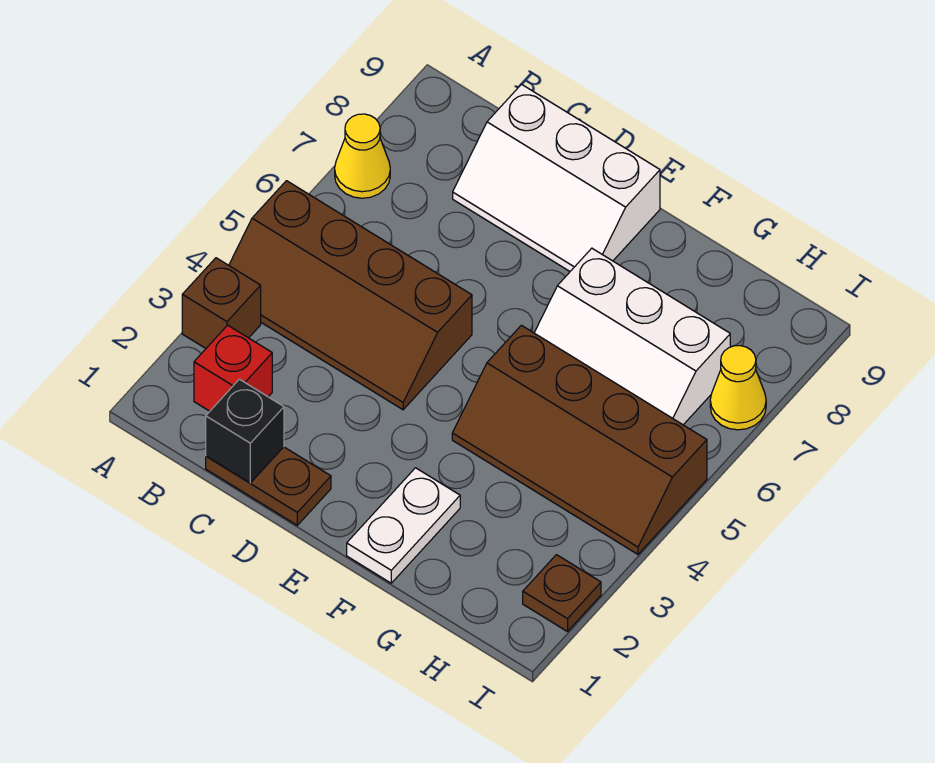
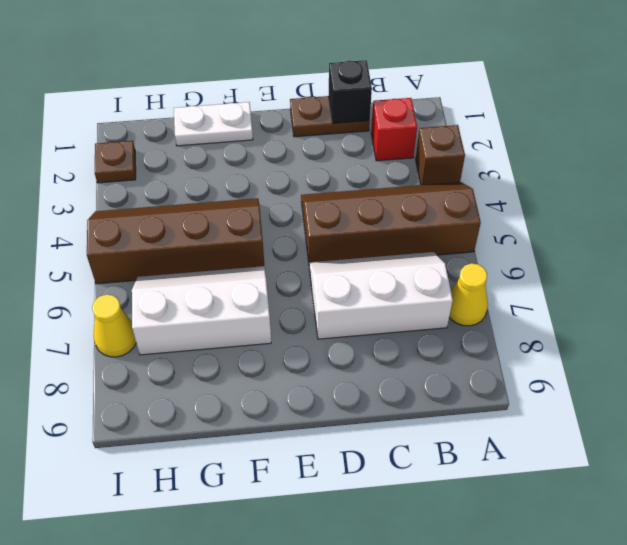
white slope C8:E9 level 1 top 9 -> white slope B6:D7 level 1 top 7
white plate F1:F2 level 1 -> white plate F1:G1 level 1

